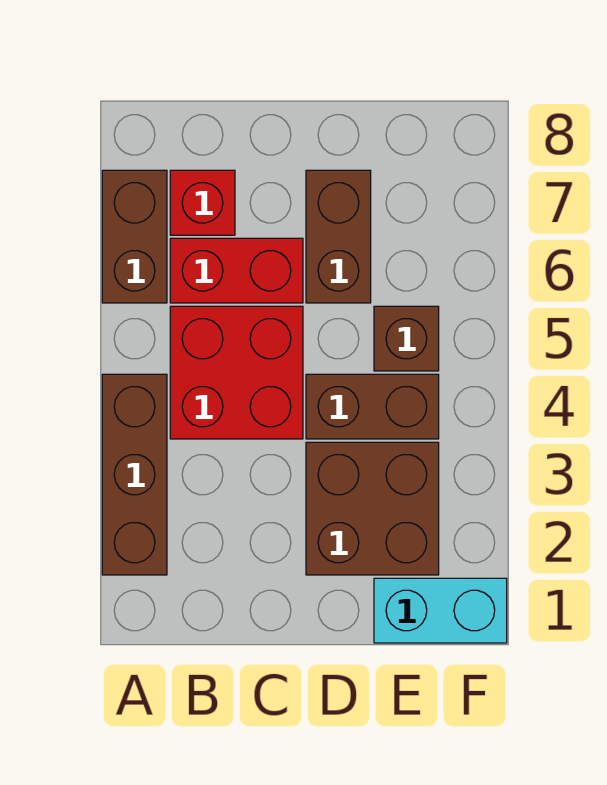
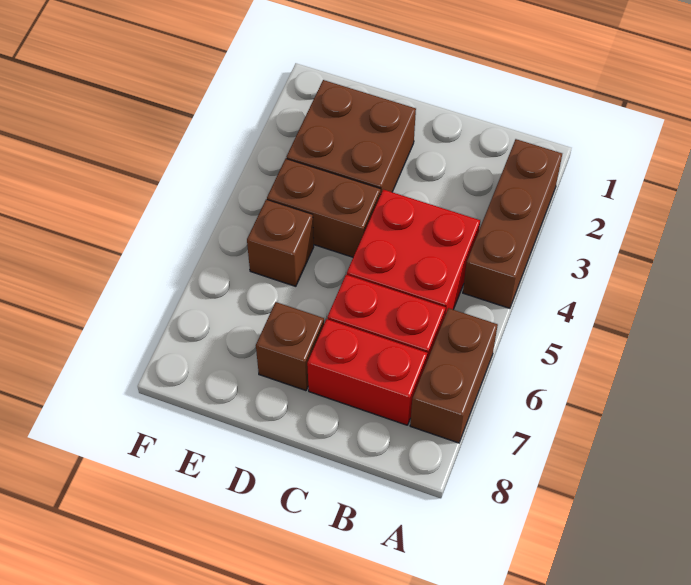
red brick B7 level 1 -> red brick B7:C7 level 1
brown brick D6:D7 level 1 -> brown brick D7 level 1
cyan brick E1:F1 level 1 -> none

